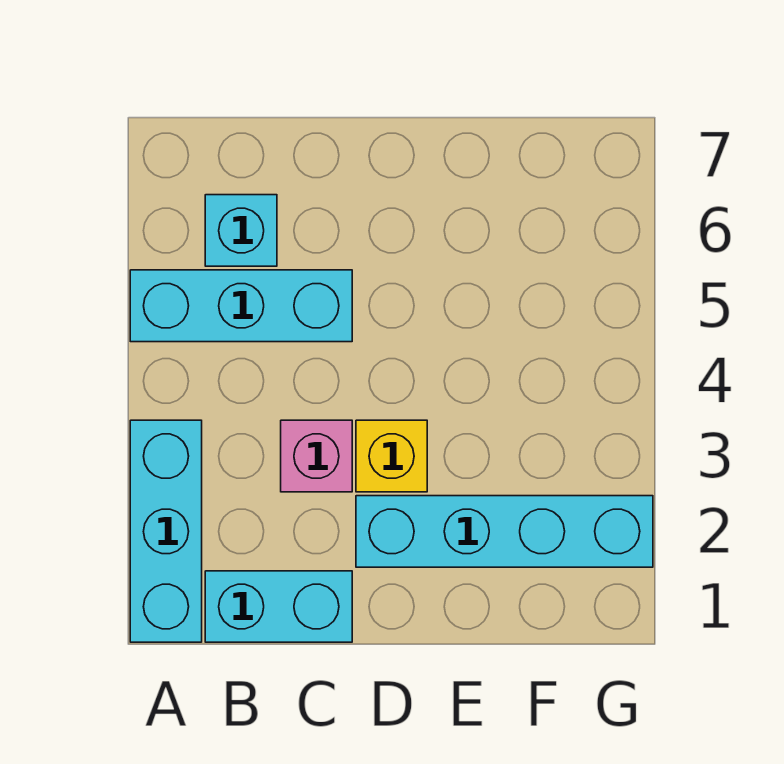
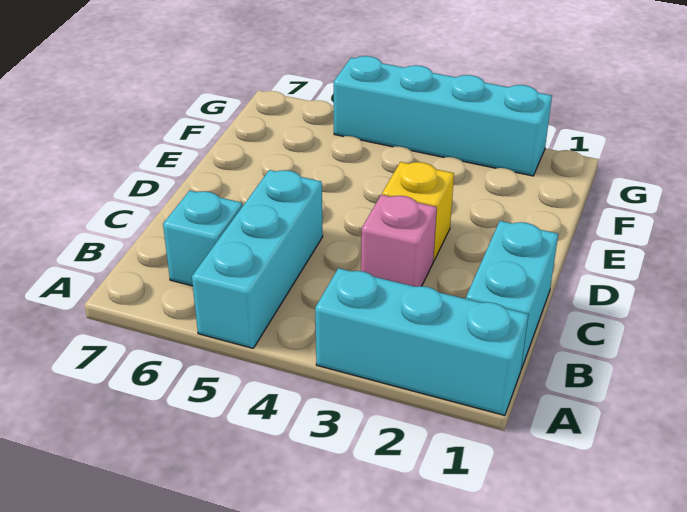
cyan brick D2:G2 level 1 -> cyan brick G2:G5 level 1

